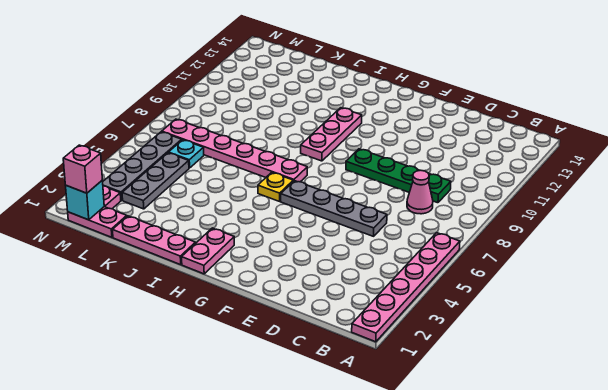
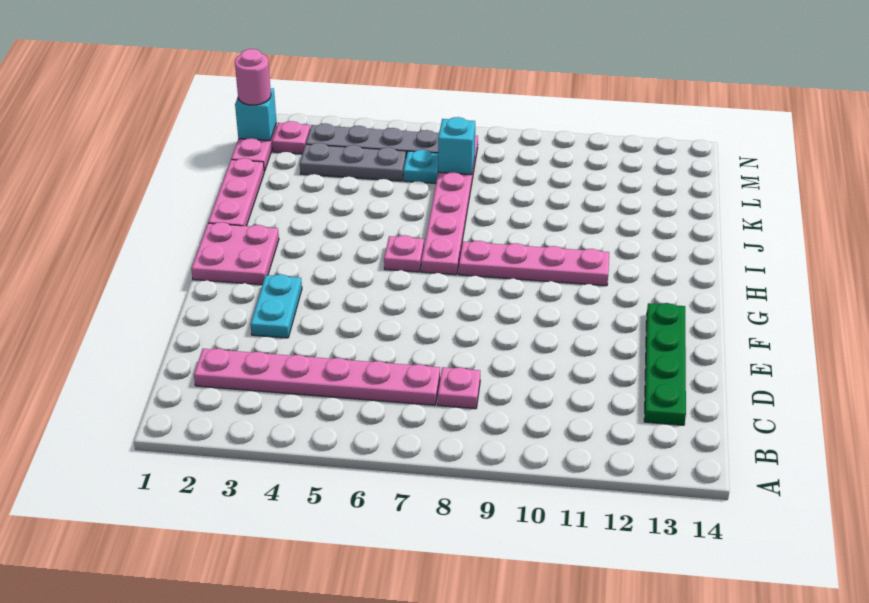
pink plate A1:A6 level 1 -> pink plate C2:C7 level 1
pink cone C8 level 1 -> pink plate C8 level 1
green plate C9:F9 level 1 -> green plate C13:F13 level 1
grey plate D6:G6 level 1 -> none
none -> cyan plate E3:F3 level 1
pink plate H1:H2 level 1 -> pink plate G1:H2 level 1
yellow plate H6 level 1 -> pink plate H6 level 1
pink plate H9:H11 level 1 -> pink plate H8:H11 level 1
none -> cyan brick L7 level 2
pink brick M1 level 3 -> pink round brick M1 level 3

